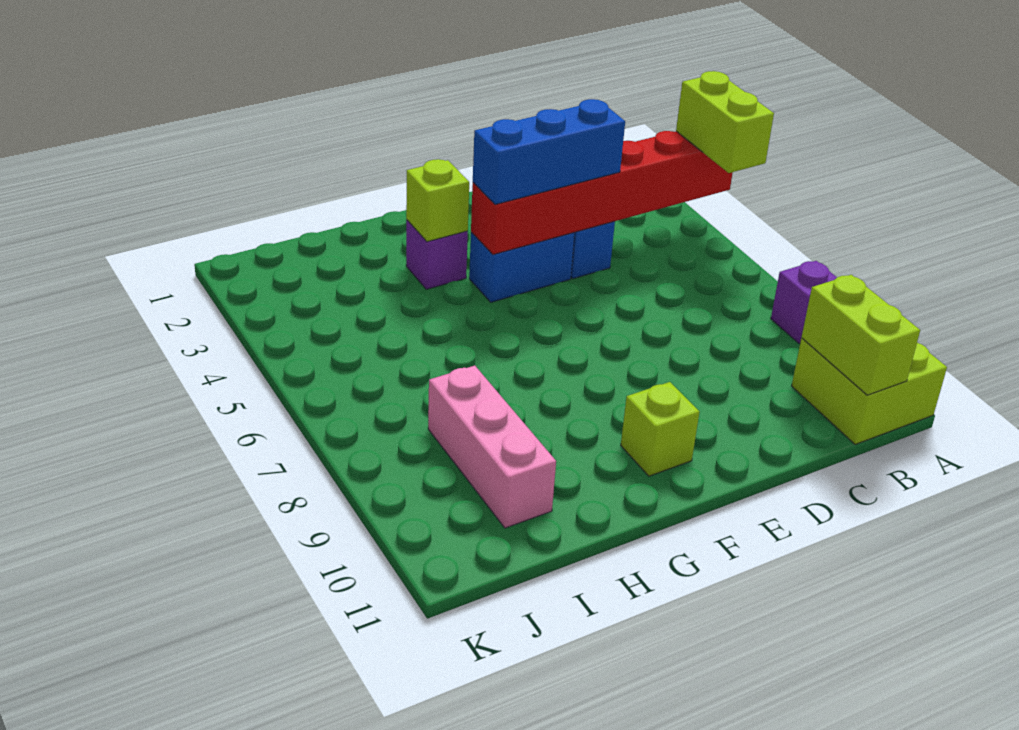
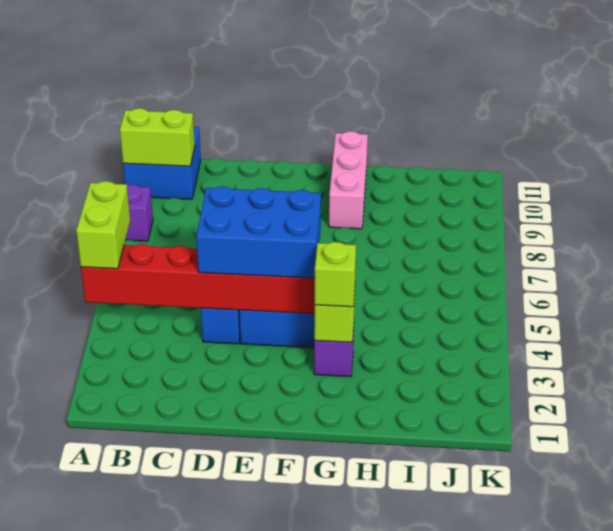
lime brick A10:B11 level 1 -> blue brick A10:B11 level 1
lime brick B10:B11 level 2 -> lime brick A10:B10 level 2
blue brick D4:F4 level 3 -> blue brick D4:F5 level 3
lime brick F10 level 1 -> lime brick G3 level 3
pink brick I8:I10 level 1 -> pink brick G9:G11 level 1

